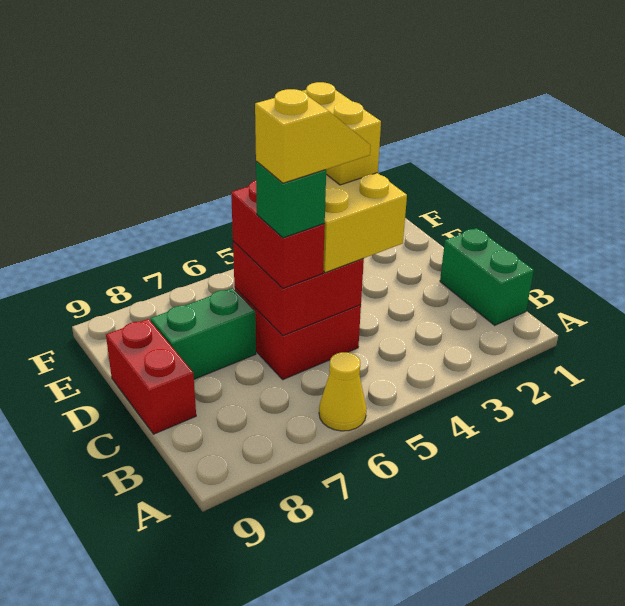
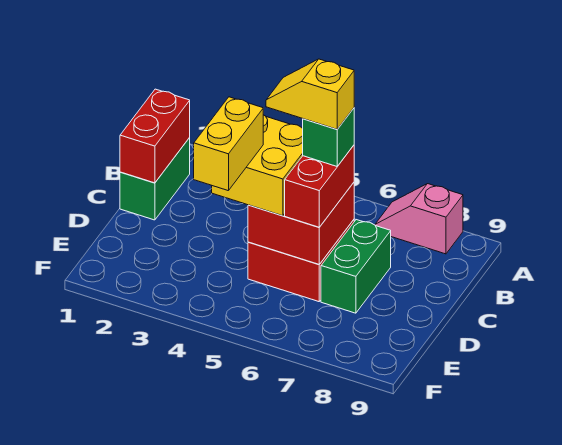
yellow cone A6 level 1 -> none
none -> pink slope A7:A8 level 1 top 8
red brick C9:D9 level 1 -> red brick B1:C1 level 2
green brick D7:D8 level 1 -> green brick C7:D7 level 1

